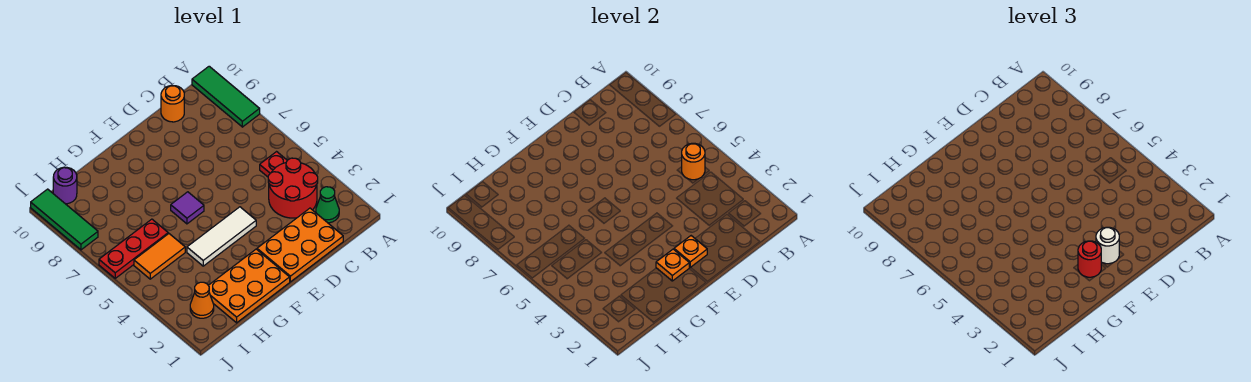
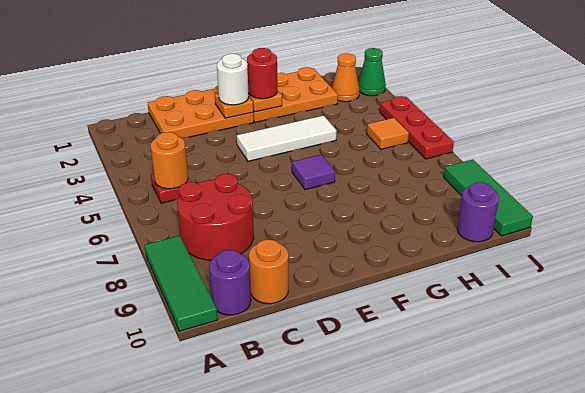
green cone B2 level 1 -> green cone J2 level 1
red round brick B3:C4 level 1 -> red round brick B7:C8 level 1
none -> purple round brick B10 level 1
orange tile H5:I5 level 1 -> orange tile I5 level 1
red plate H6:J6 level 1 -> red plate J4:J6 level 1

